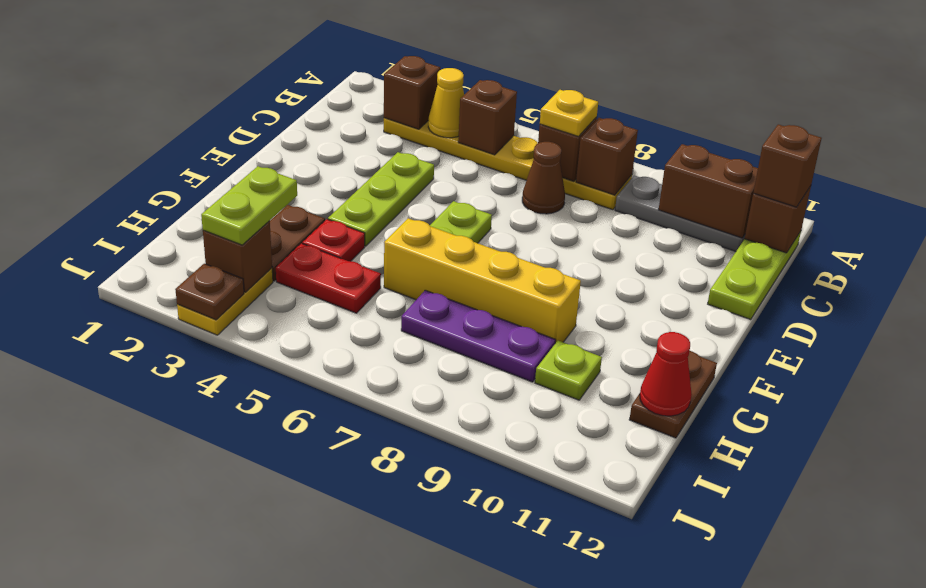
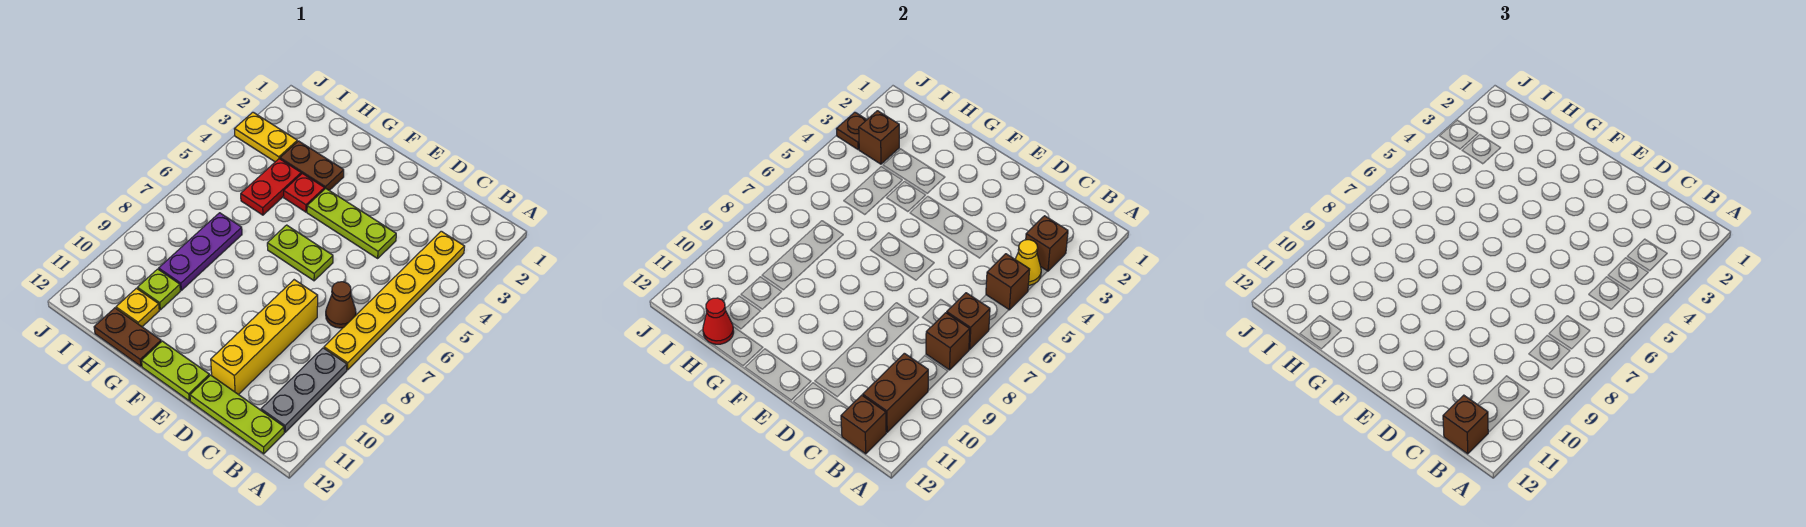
yellow plate B7 level 3 -> yellow plate H11 level 1
yellow brick G6:G9 level 1 -> yellow brick D8:D11 level 1
lime plate H3:I3 level 3 -> lime plate E12:F12 level 1

